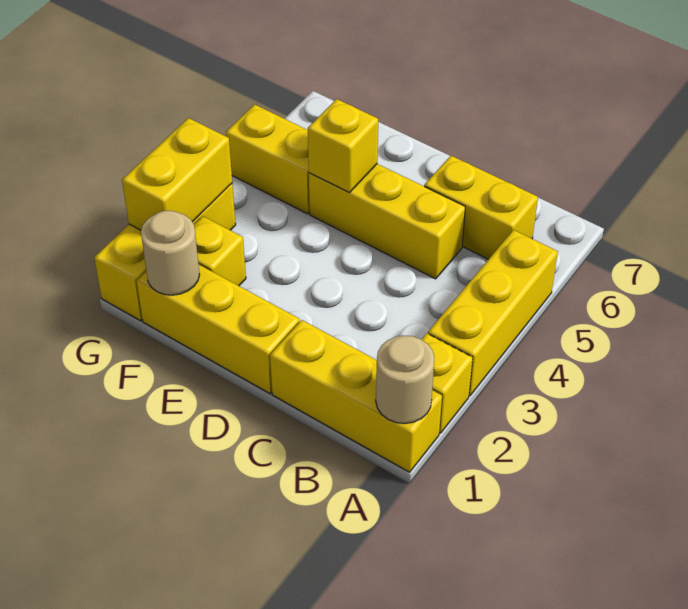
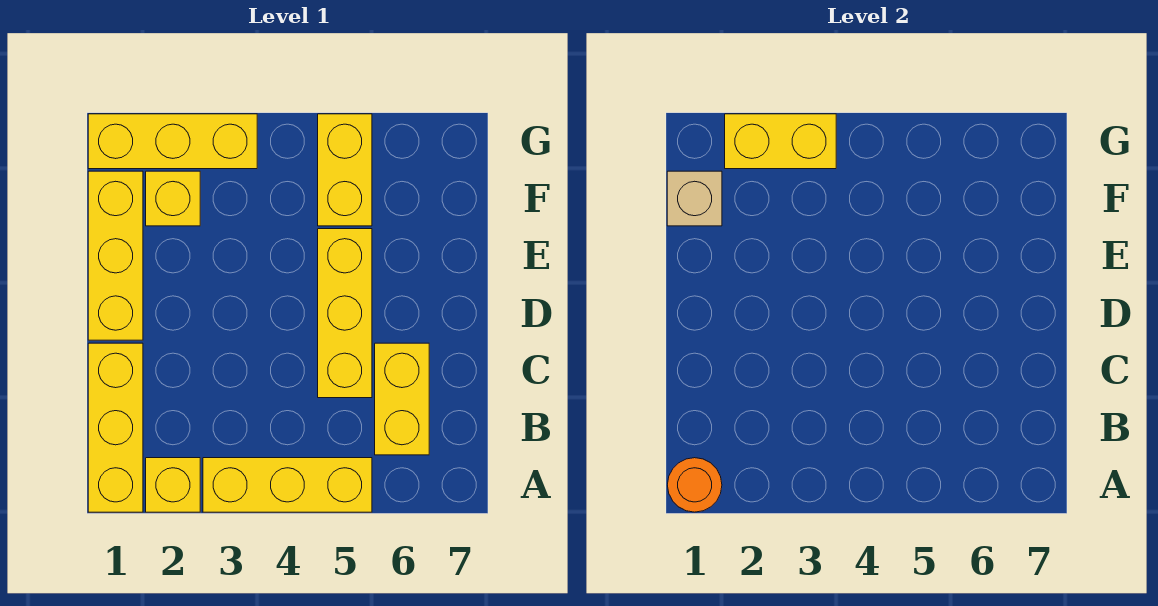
tan round brick A1 level 2 -> orange round brick A1 level 2
yellow brick E5 level 2 -> none
tan round brick F1 level 2 -> tan brick F1 level 2

